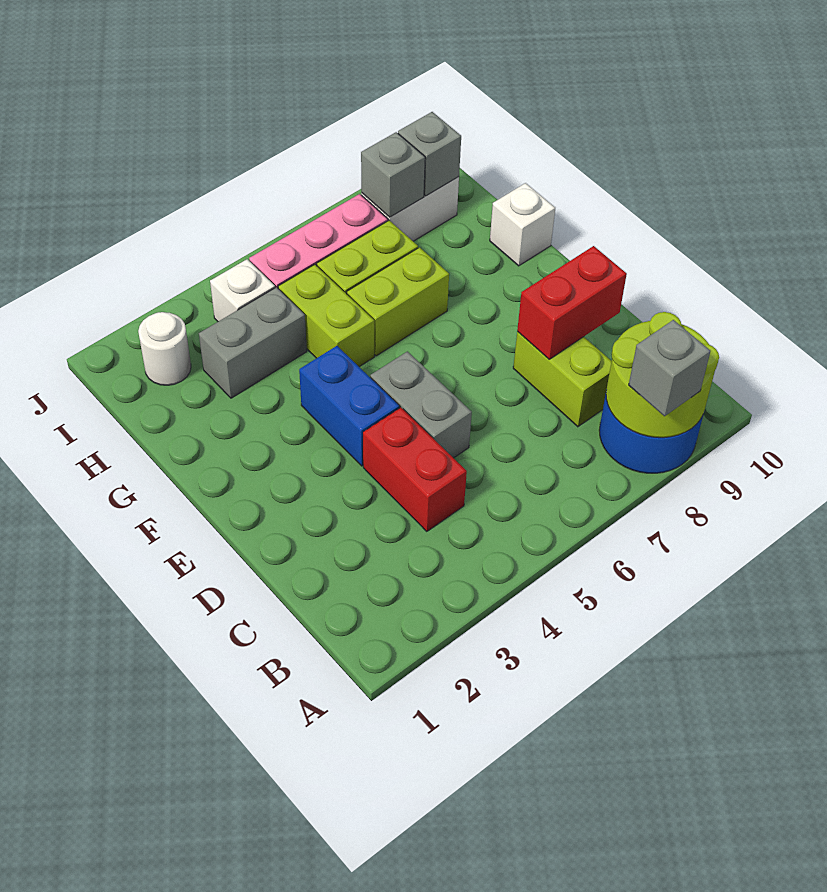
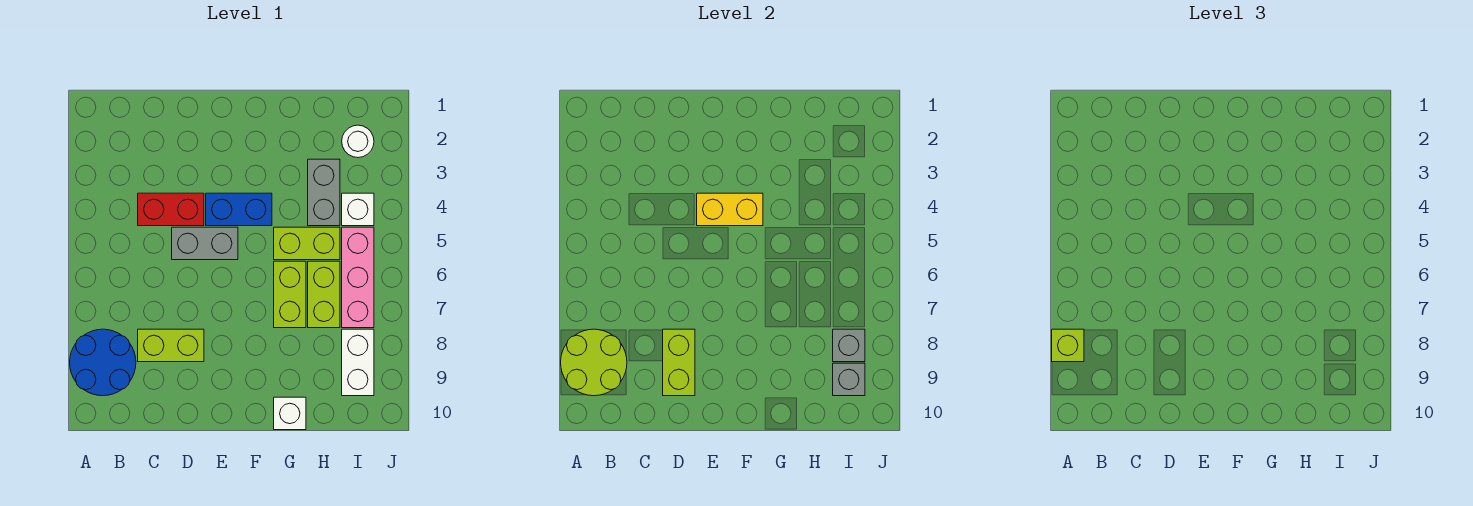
grey brick A8 level 3 -> lime brick A8 level 3
red brick D8:D9 level 2 -> lime brick D8:D9 level 2
none -> yellow brick E4:F4 level 2

